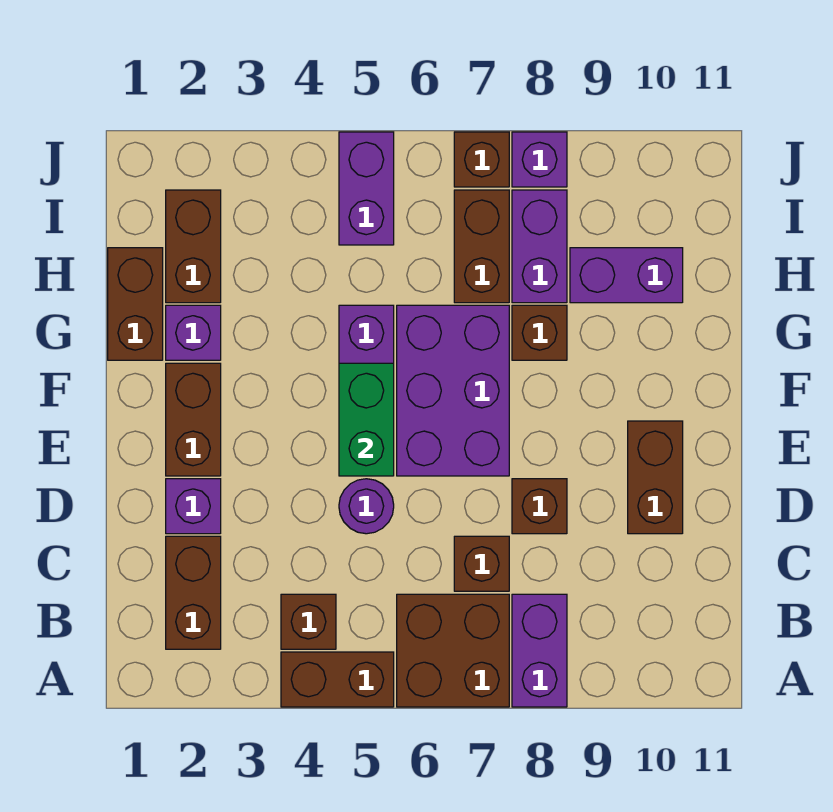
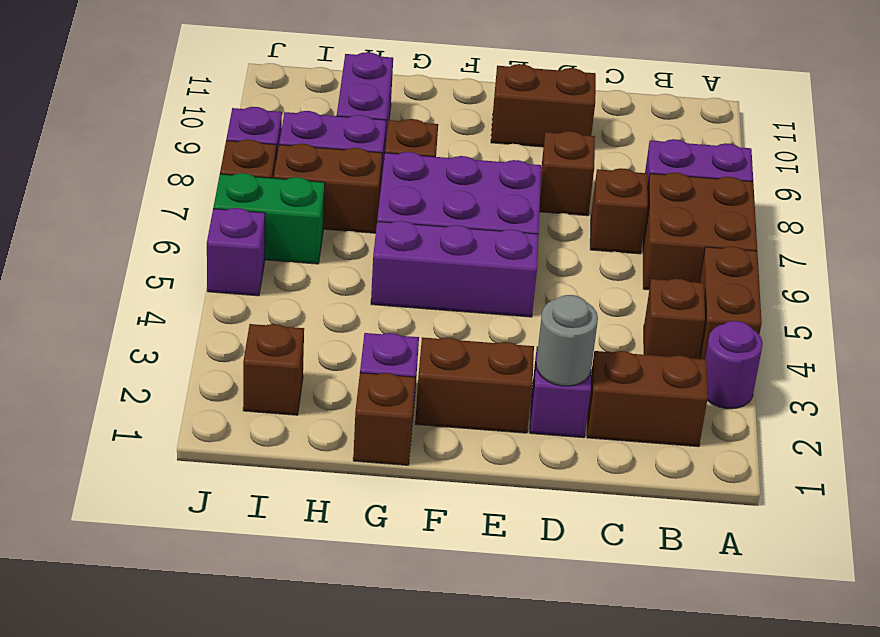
none -> grey round brick D2 level 2
purple round brick D5 level 1 -> purple round brick A3 level 1
green brick E5:F5 level 2 -> green brick I6:J6 level 1
brown brick G1:H1 level 1 -> brown brick G1 level 1
brown brick H2:I2 level 1 -> brown brick I2 level 1
purple brick I5:J5 level 1 -> purple brick J5 level 1

